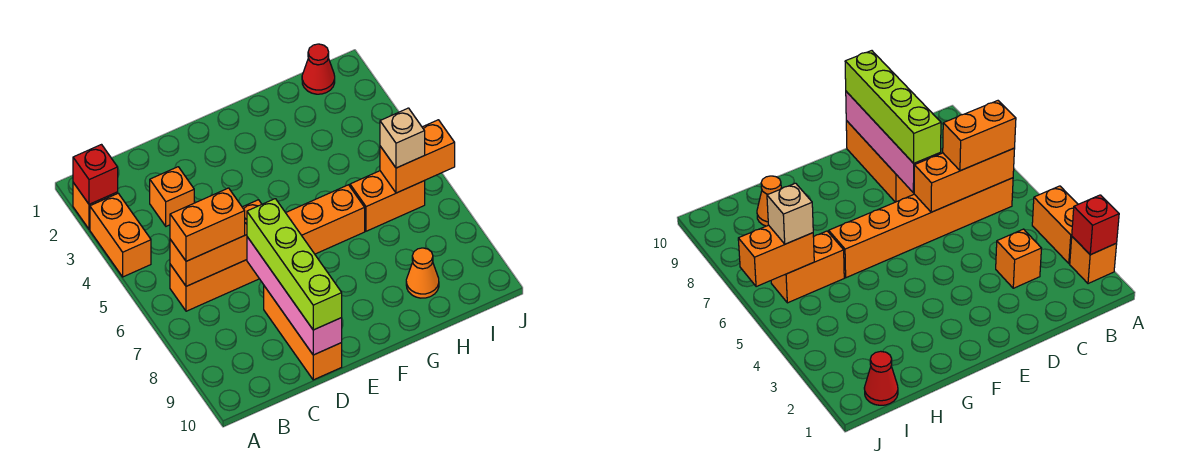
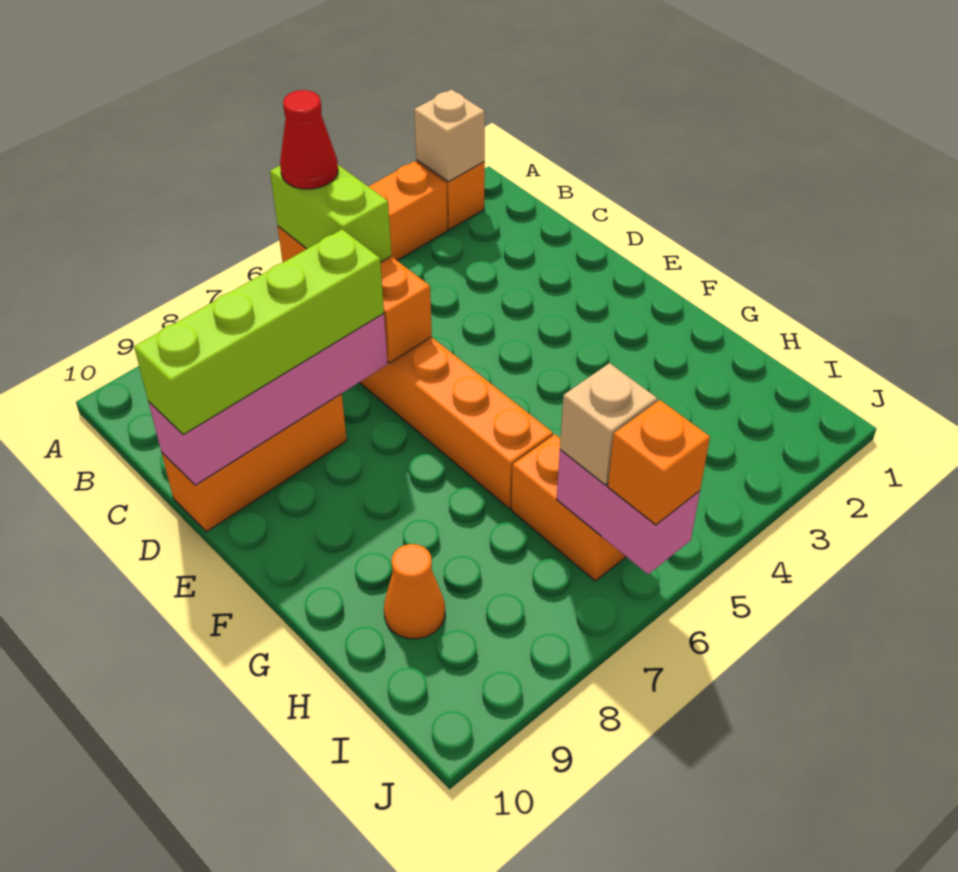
red brick A2 level 2 -> tan brick A2 level 2
orange brick B6:C6 level 3 -> lime brick B6:C6 level 3
orange brick C3 level 1 -> orange brick J6 level 3
red cone I1 level 1 -> red cone B6 level 4
orange brick I6:J6 level 2 -> pink brick I6:J6 level 2

